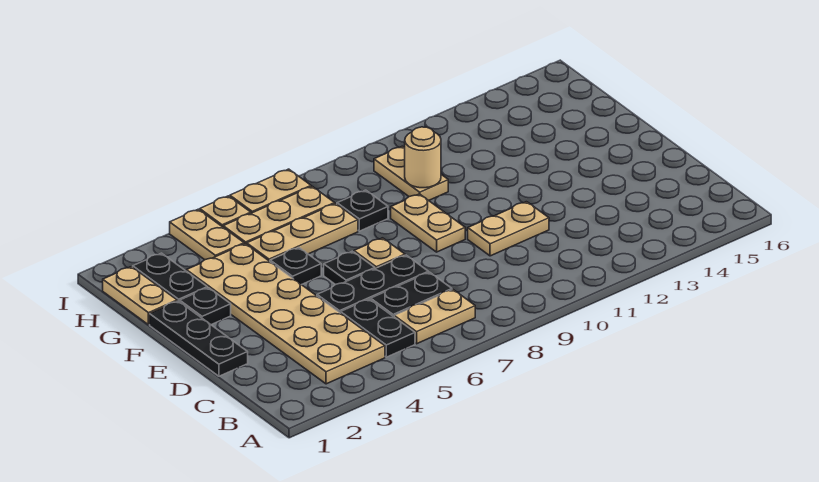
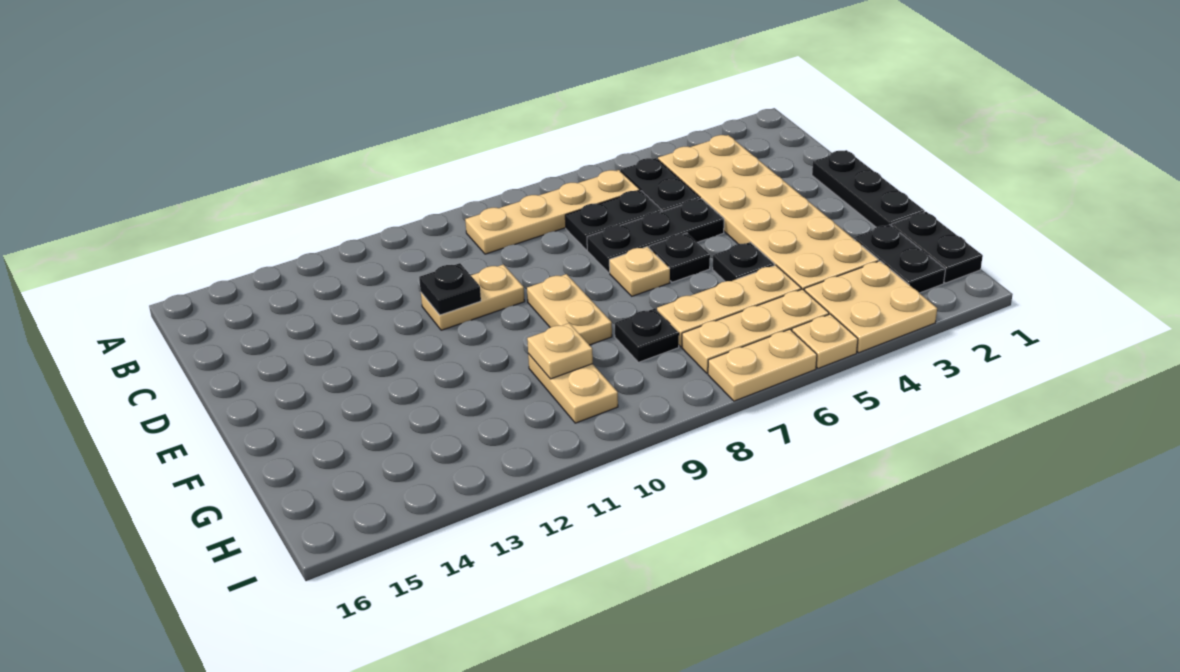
tan plate B6:B7 level 1 -> tan plate B6:B9 level 1
black plate F2 level 1 -> black plate D11 level 2
tan plate G1:H1 level 1 -> black plate G1:H1 level 1
tan round brick G10 level 2 -> tan plate G10 level 2
tan plate H4:I4 level 1 -> tan plate H3:I4 level 1

